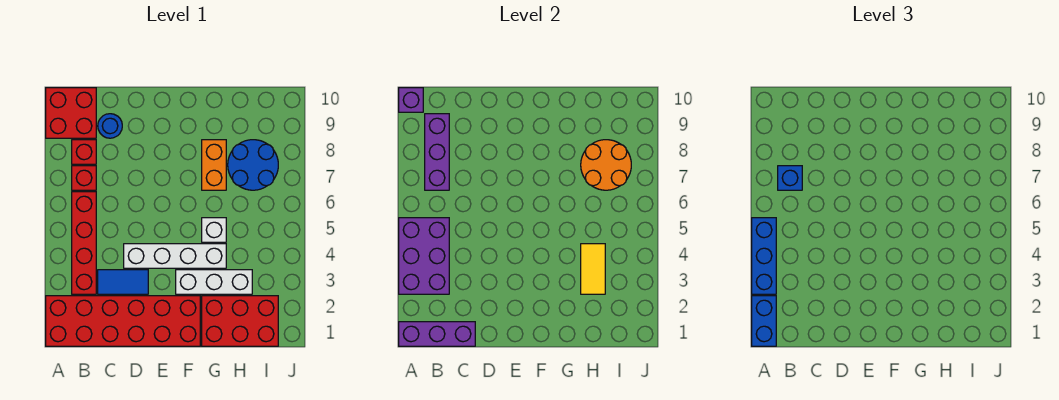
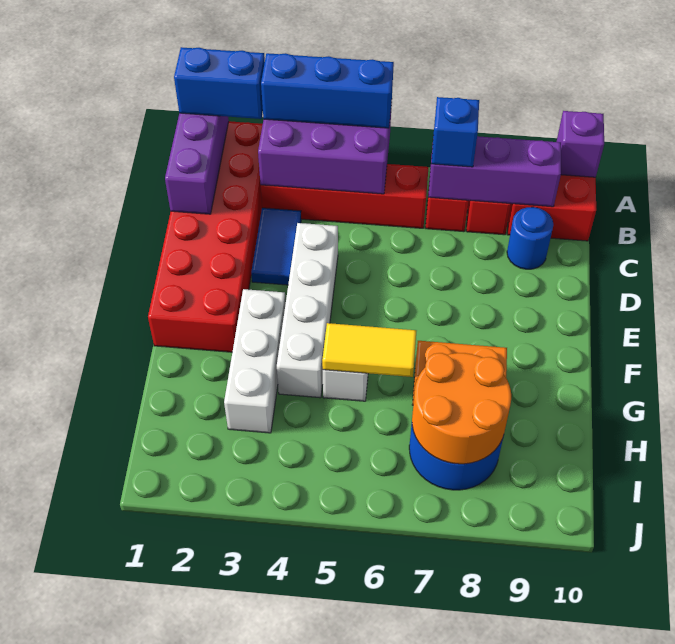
red brick G1:I2 level 1 -> none
yellow tile H3:H4 level 2 -> yellow tile G5:G6 level 2

